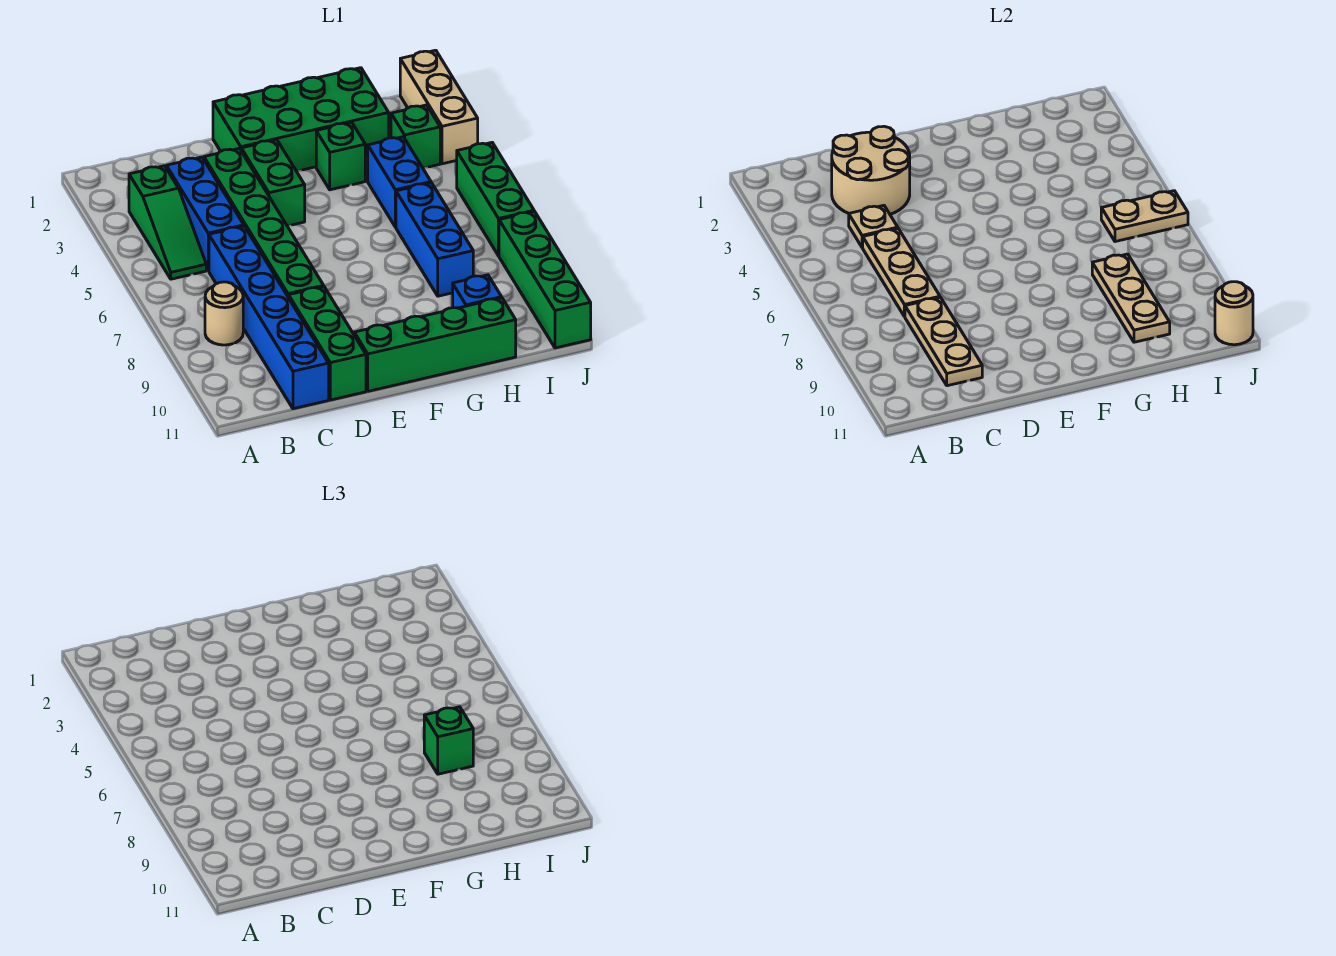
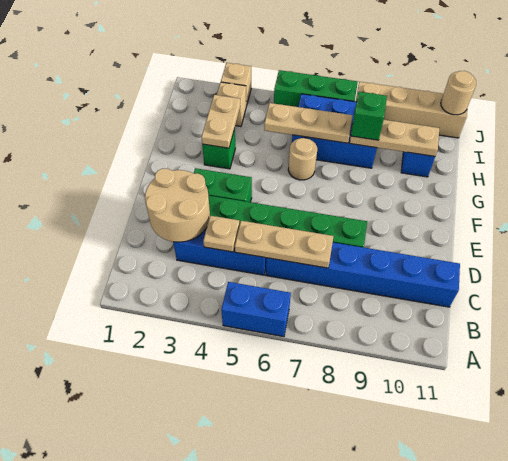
green slope B3:B5 level 1 top 3 -> none
tan round brick B8 level 1 -> tan round brick G6 level 1
tan plate C8:C10 level 2 -> tan plate H5:H7 level 2
green brick D9:D11 level 1 -> none
green brick E1:H2 level 1 -> none
green brick E11:H11 level 1 -> none
blue brick H4:H5 level 1 -> blue brick A5:A6 level 1
blue brick H6:H8 level 1 -> blue brick H6:I8 level 1
green brick I3 level 1 -> tan brick I3 level 1
tan plate I6:J6 level 2 -> tan plate G3:H3 level 2
tan brick J1:J3 level 1 -> tan brick J3 level 1
green brick J8:J11 level 1 -> tan brick J8:J11 level 1

